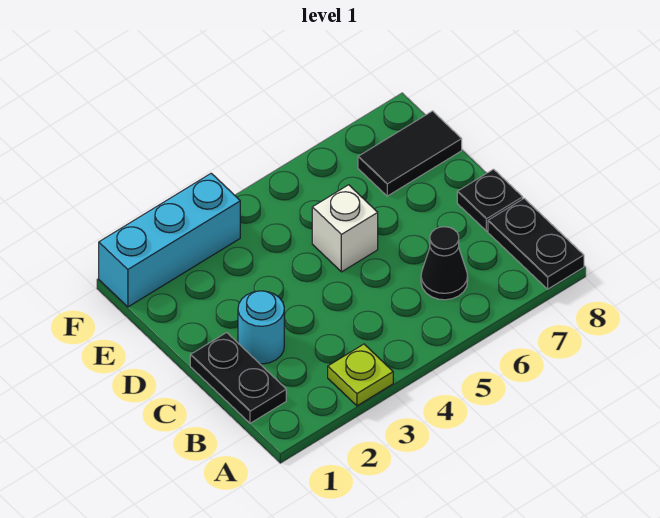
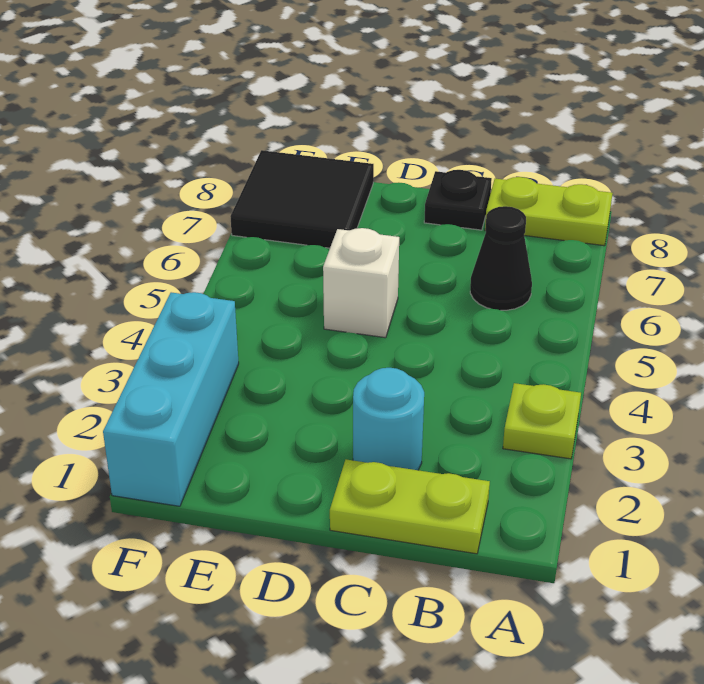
black plate A8:B8 level 1 -> lime plate A8:B8 level 1
black plate B1:C1 level 1 -> lime plate B1:C1 level 1
black tile E7:E8 level 1 -> black tile E7:F8 level 1

